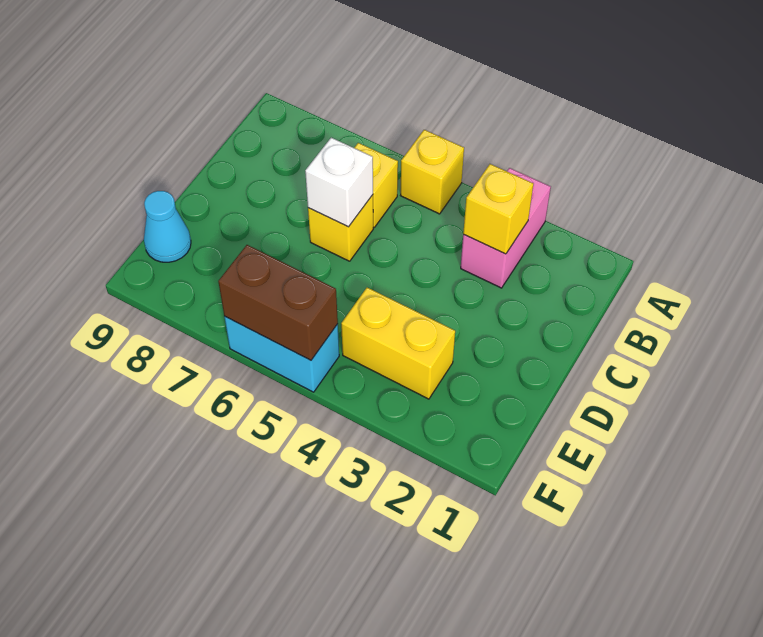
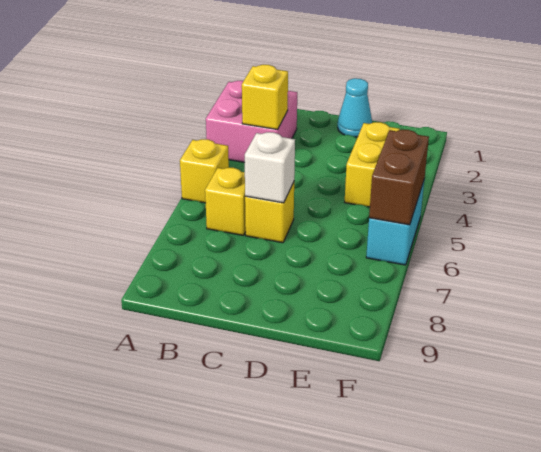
pink brick A3:B3 level 1 -> pink brick A2:B3 level 1
cyan cone E9 level 1 -> cyan cone D1 level 1

